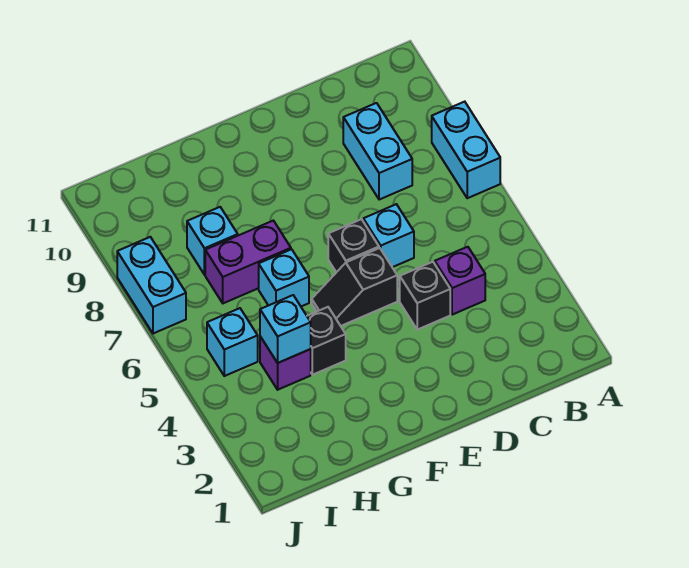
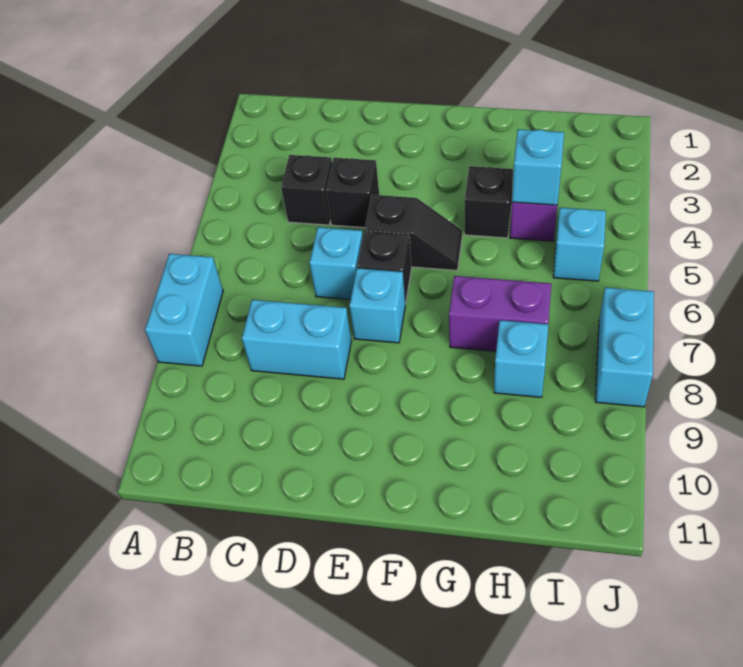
purple brick C4 level 1 -> black brick C4 level 1
cyan brick C8:C9 level 1 -> cyan brick C8:D8 level 1
cyan brick G6 level 1 -> cyan brick E7 level 1

